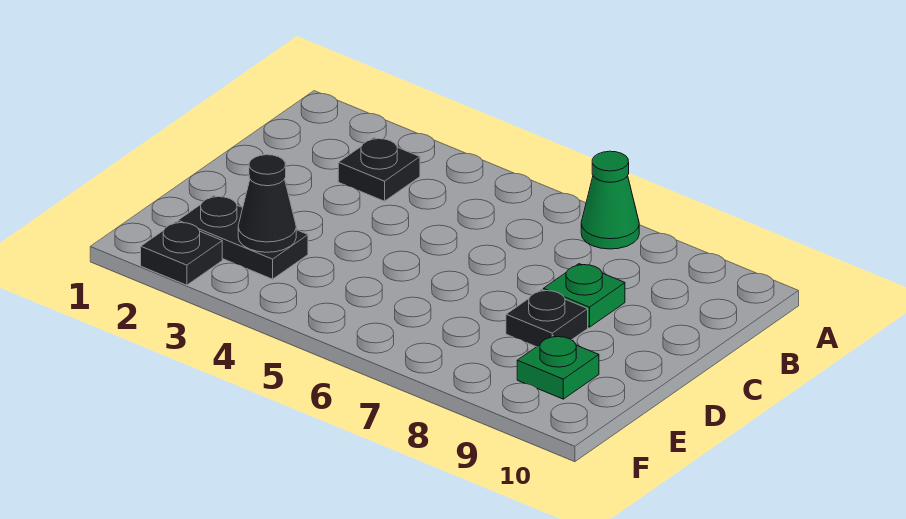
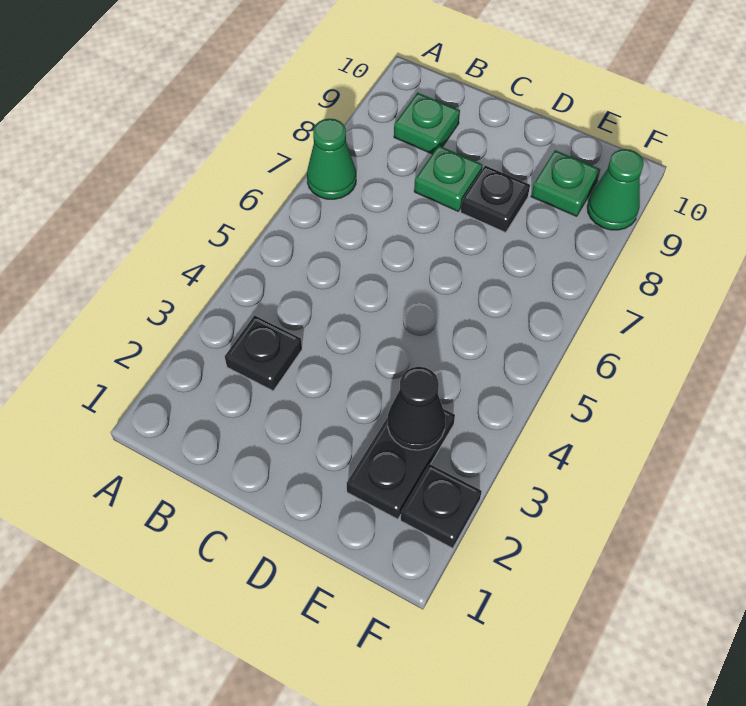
none -> green plate B9 level 1
none -> green cone F9 level 1

